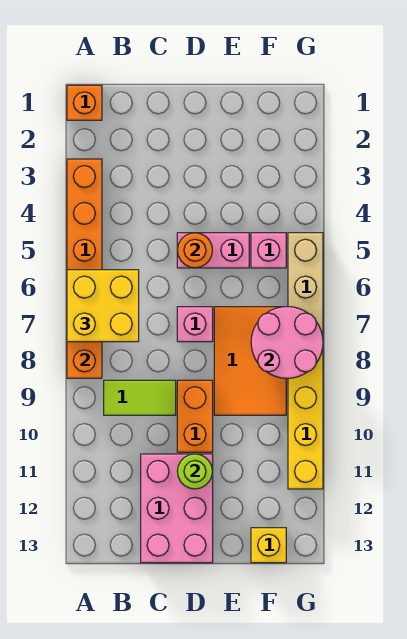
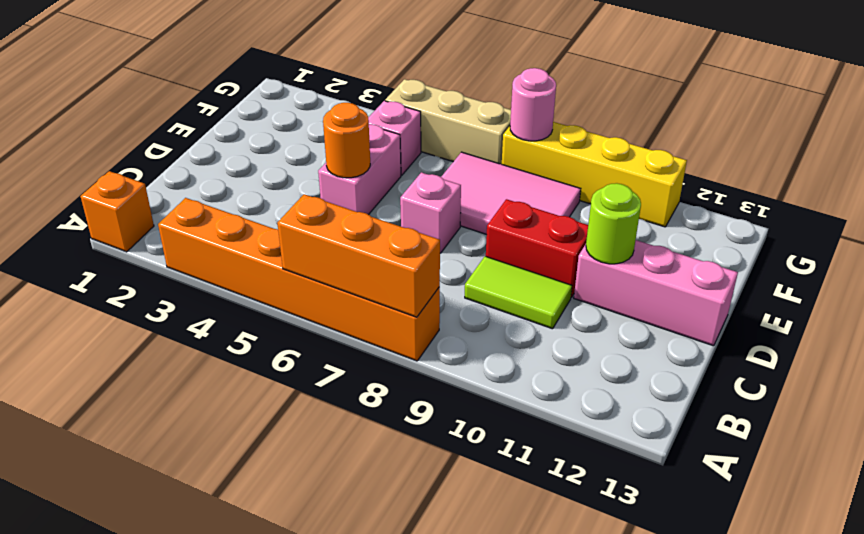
yellow brick A6:B7 level 3 -> none
lime tile B9:C9 level 1 -> lime tile C9:C10 level 1
pink brick C11:D13 level 1 -> pink brick D11:D13 level 1
orange brick D9:D10 level 1 -> red brick D9:D10 level 1
orange tile E7:F9 level 1 -> pink tile E7:F9 level 1
pink round brick F7:G8 level 2 -> pink round brick G8 level 2
yellow brick F13 level 1 -> none

